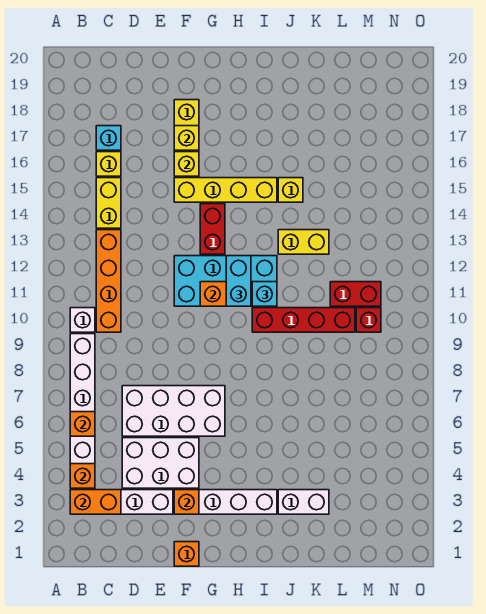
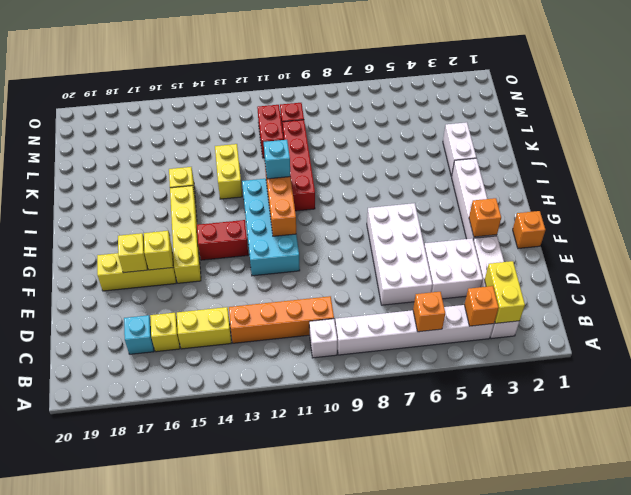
orange brick B3:C3 level 2 -> yellow brick B3:C3 level 2
white brick D4:F5 level 1 -> white brick D4:E5 level 1
cyan brick H11:H12 level 3 -> none

